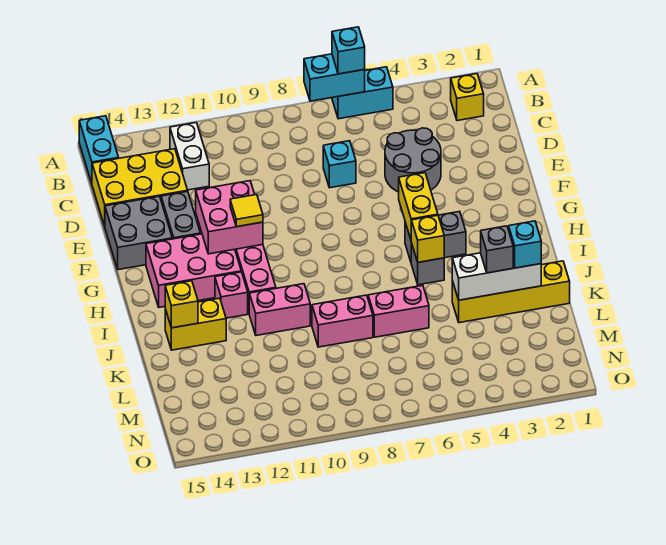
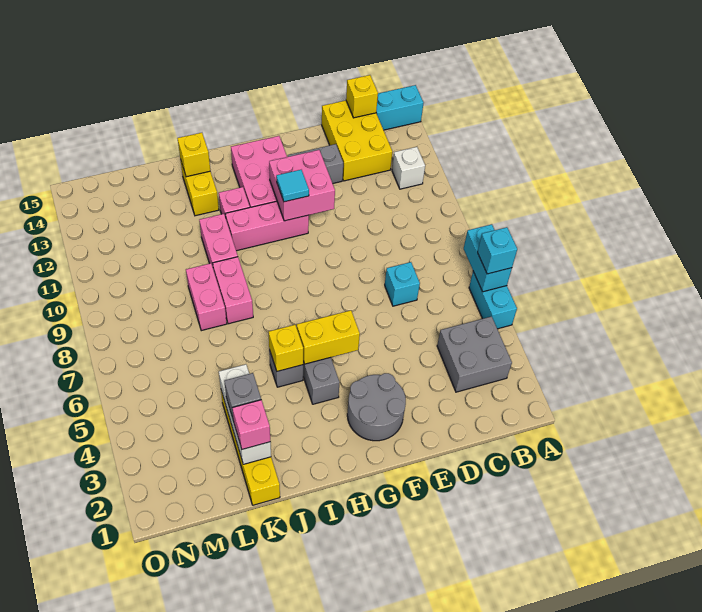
yellow brick B2 level 1 -> yellow brick C15 level 2
white brick B12:C12 level 1 -> white brick B12 level 1
grey round brick D4:E5 level 1 -> grey round brick F2:G3 level 1
grey brick E14:F15 level 1 -> grey brick B3:C4 level 1
yellow tile G11 level 3 -> cyan tile G11 level 3
cyan brick K2 level 3 -> pink brick K2 level 3
pink brick K6:K7 level 1 -> pink brick J8:J9 level 1

